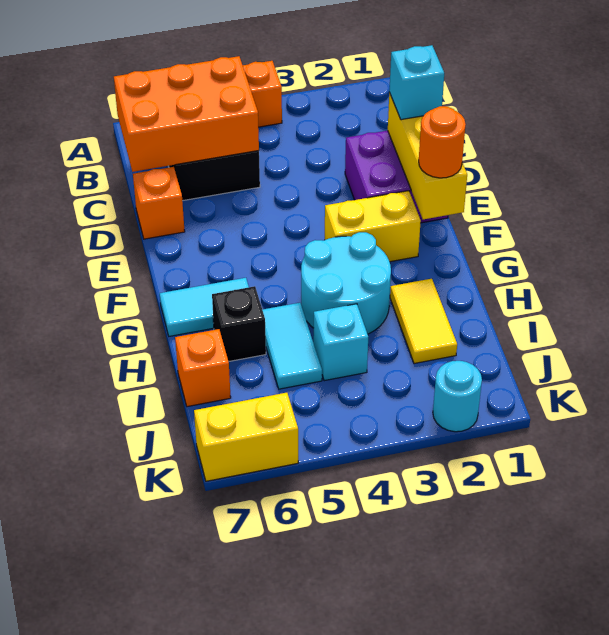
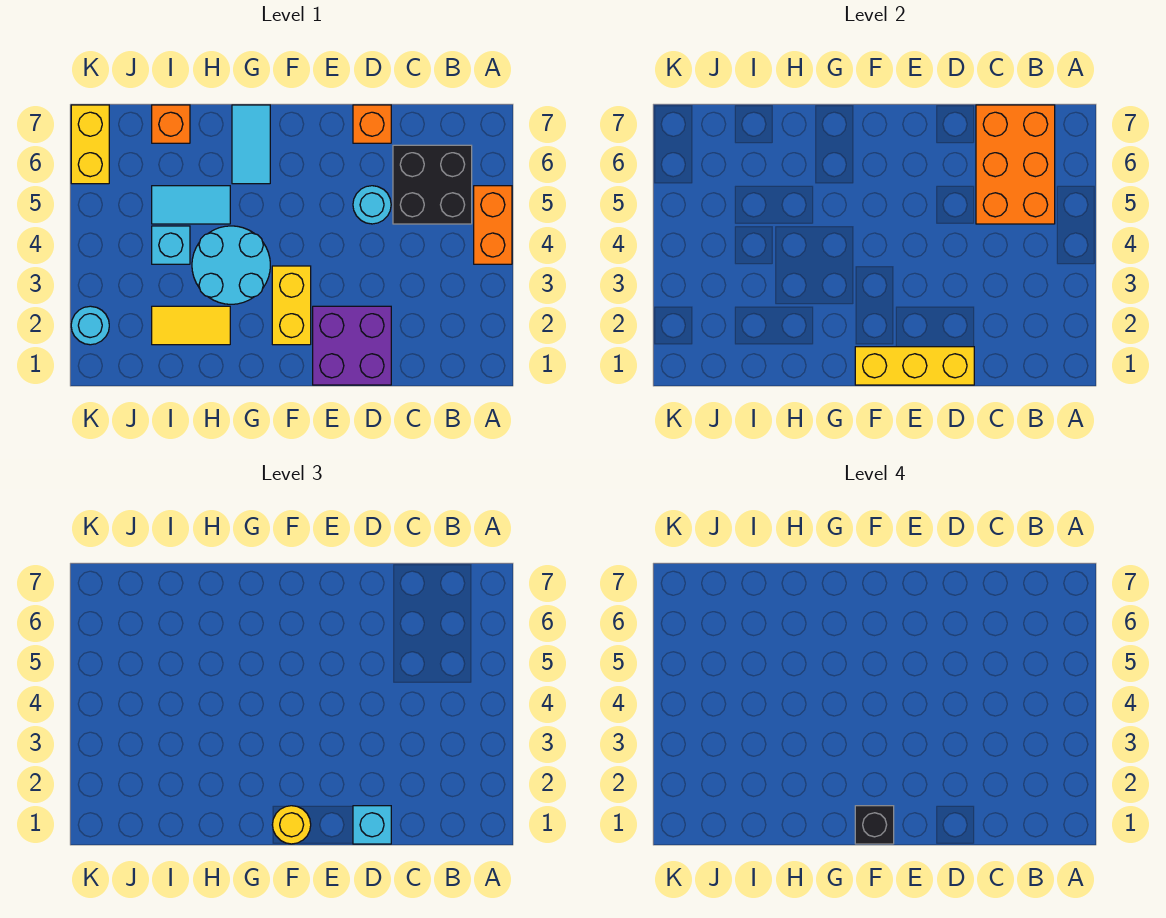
none -> cyan round brick D5 level 1
orange round brick F1 level 3 -> yellow round brick F1 level 3
black brick H6 level 1 -> black brick F1 level 4

